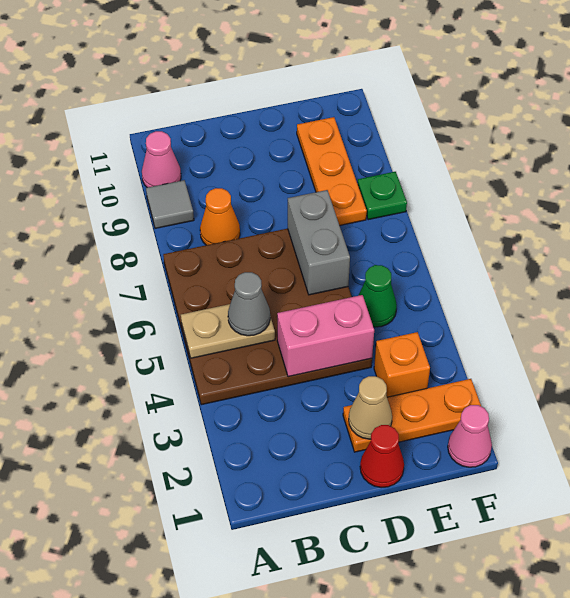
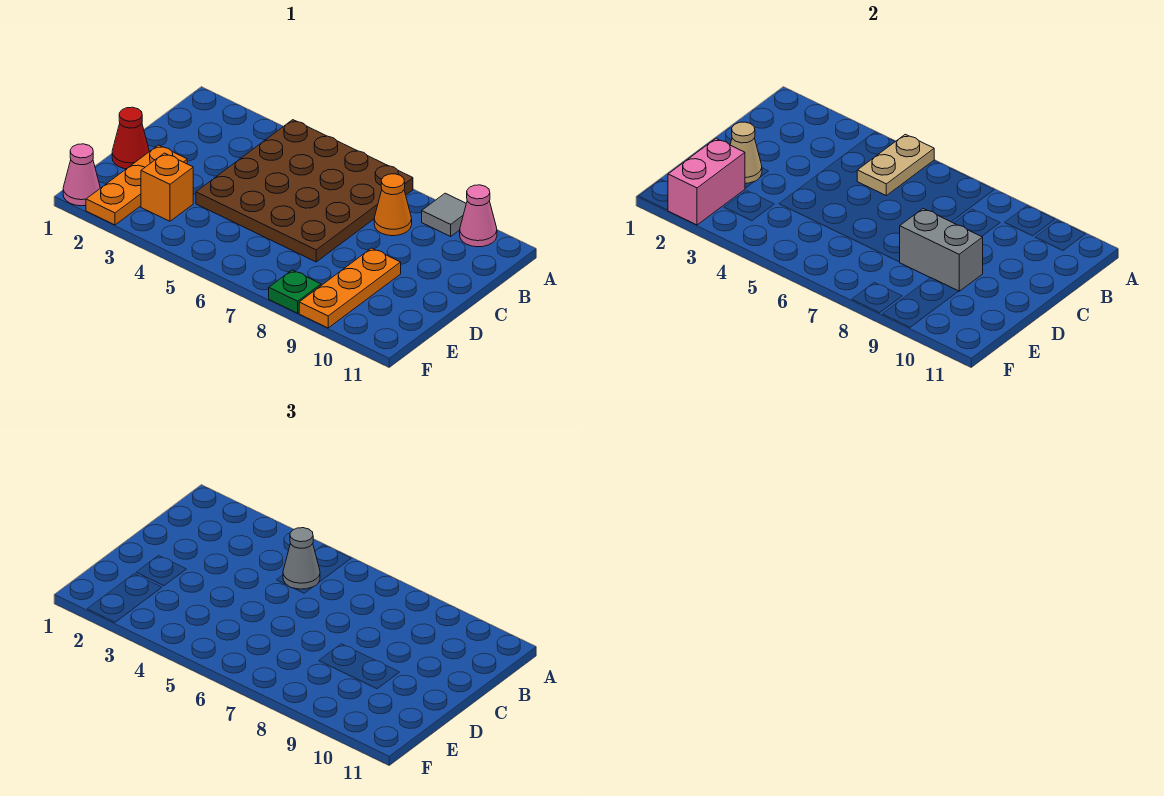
pink brick C4:D4 level 2 -> pink brick E2:F2 level 2
grey brick D6:D7 level 2 -> grey brick D8:D9 level 2
green cone E5 level 1 -> none
orange plate E8:E10 level 1 -> orange plate D9:F9 level 1

